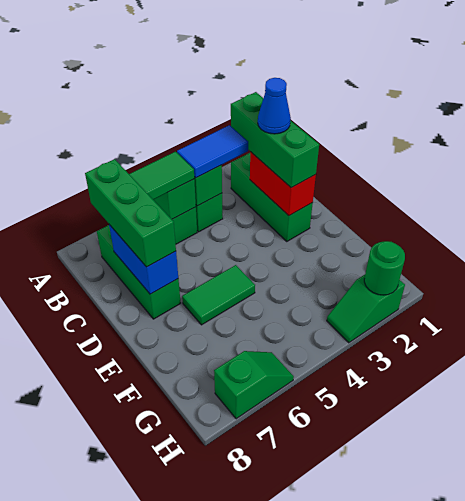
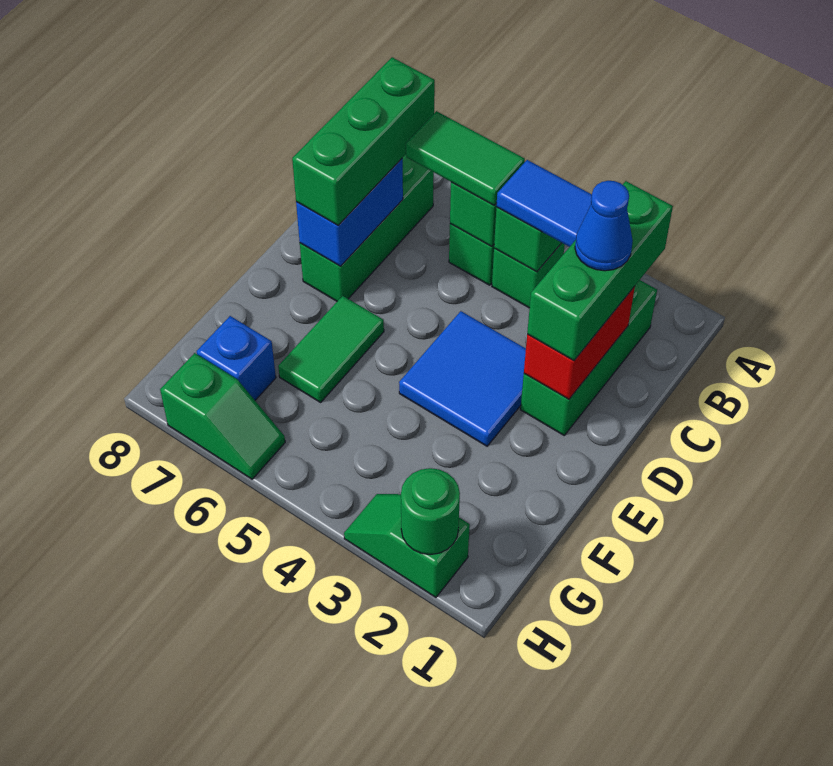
none -> blue tile D3:E4 level 1
green tile E5:E6 level 1 -> green tile E6:F6 level 1
none -> blue brick G7 level 1

